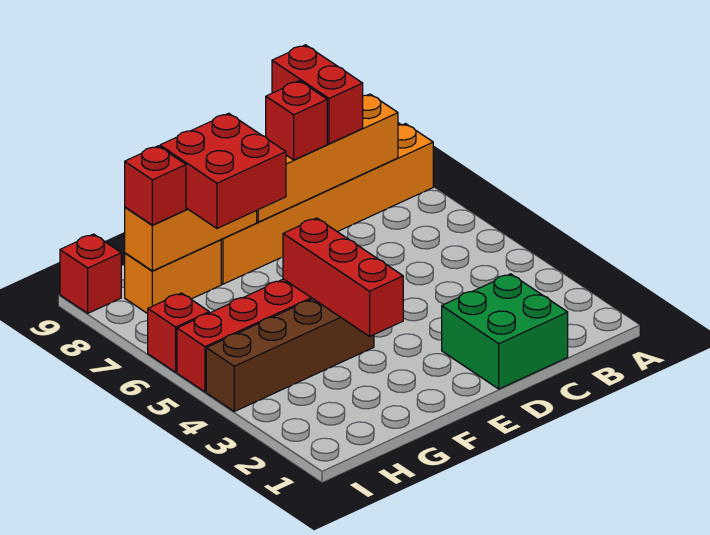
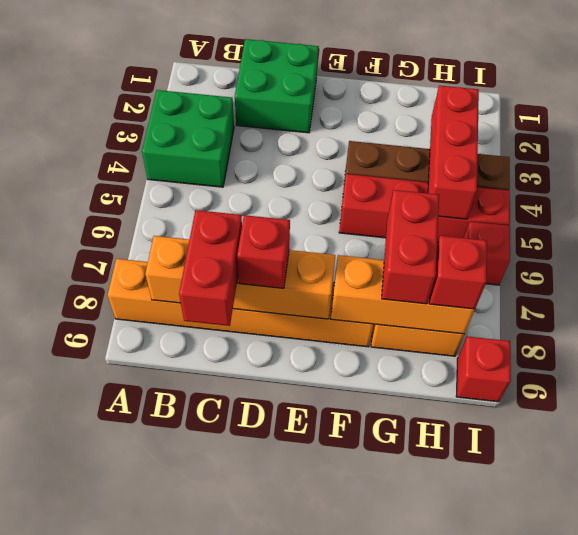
none -> green brick A3:B4 level 1
red brick F3:F5 level 2 -> red brick H3:H5 level 2
red brick F7:G8 level 3 -> red brick G7:G8 level 3

